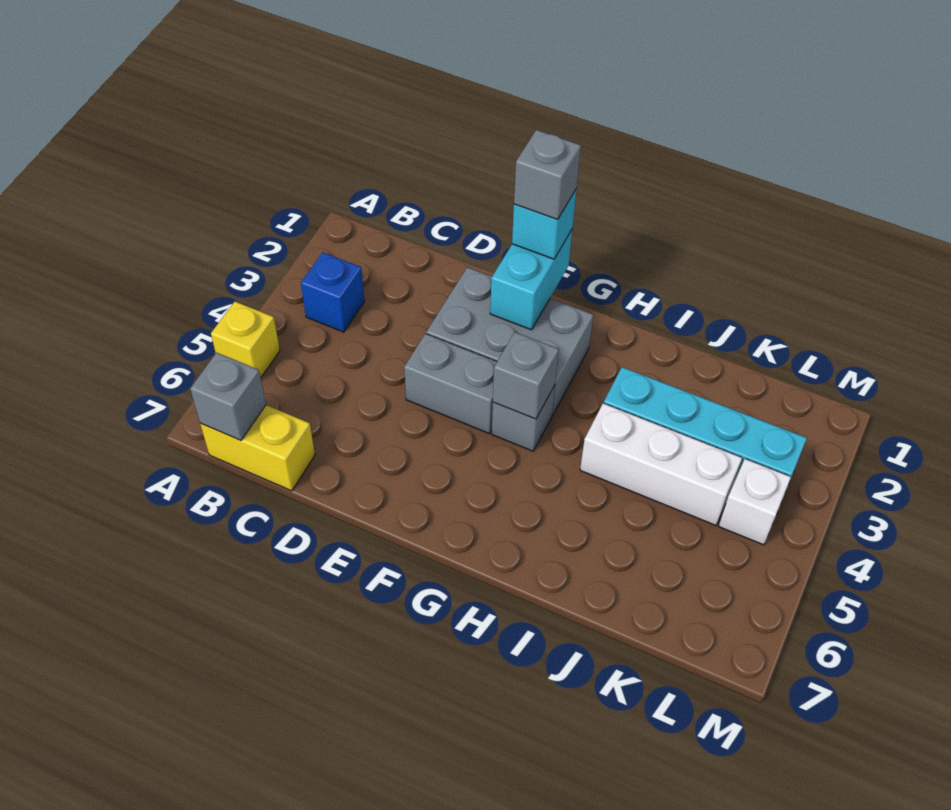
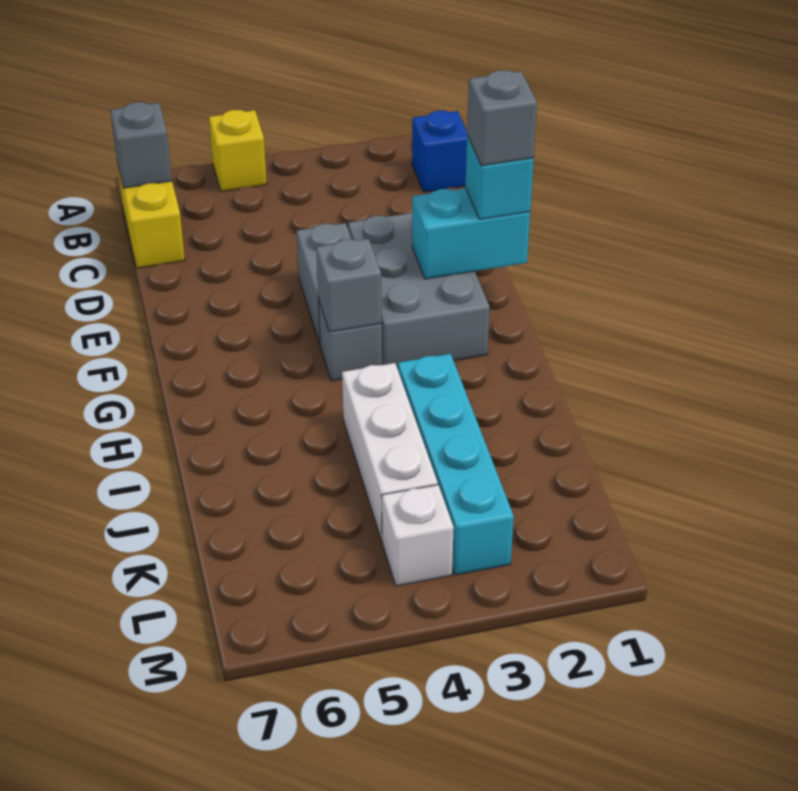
blue brick B3 level 1 -> blue brick B1 level 1

